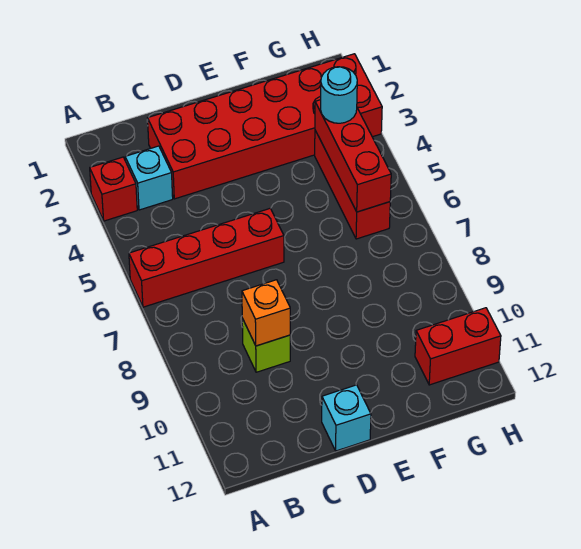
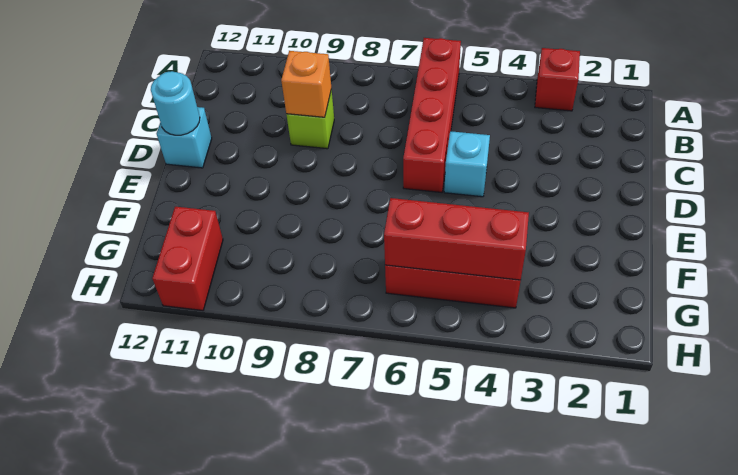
cyan brick B3 level 1 -> cyan brick D5 level 1
red brick C2:H3 level 1 -> none
cyan round brick G4 level 3 -> cyan round brick D12 level 2

